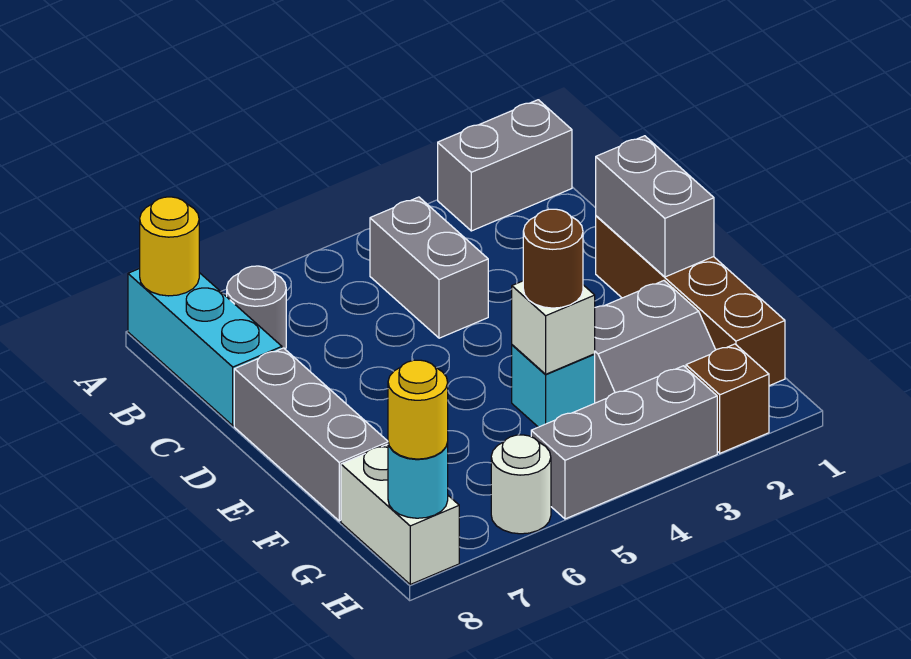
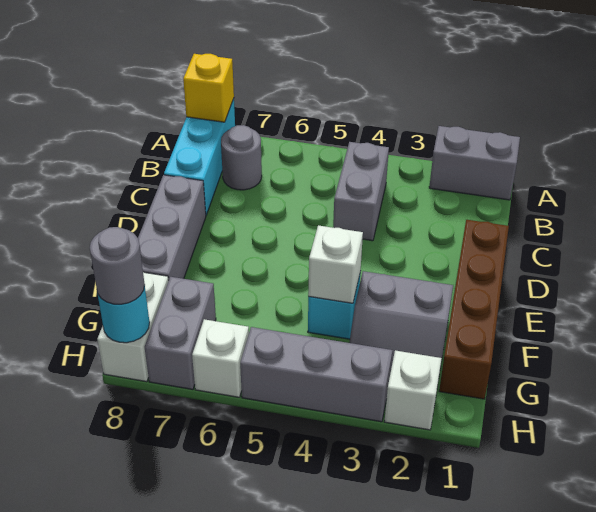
yellow round brick A8 level 2 -> yellow brick A8 level 2
grey brick D1:E1 level 2 -> grey brick G7:H7 level 1
brown round brick F4 level 3 -> none
brown brick H2 level 1 -> white brick H2 level 1
white round brick H6 level 1 -> white brick H6 level 1
yellow round brick H8 level 3 -> grey round brick H8 level 3

